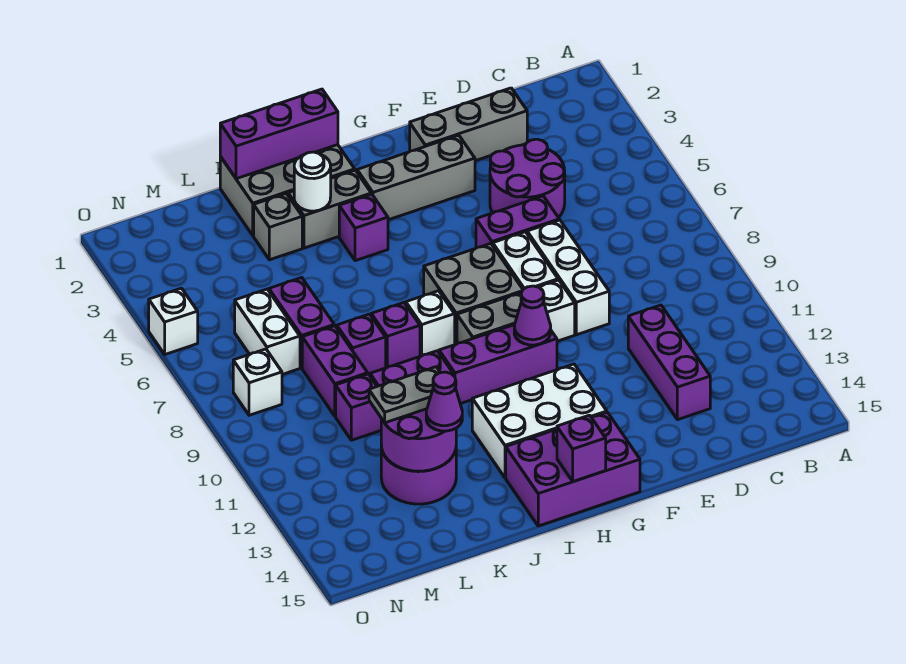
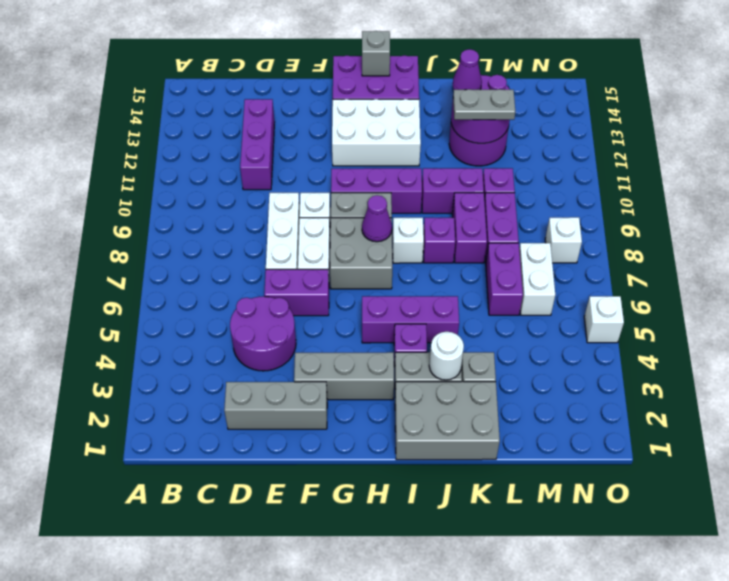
purple cone G10 level 2 -> purple cone H8 level 2
purple brick H15 level 2 -> grey brick H15 level 2
purple brick I1:K1 level 2 -> purple brick H5:J5 level 1
purple brick K8 level 1 -> purple brick K8:K9 level 1

